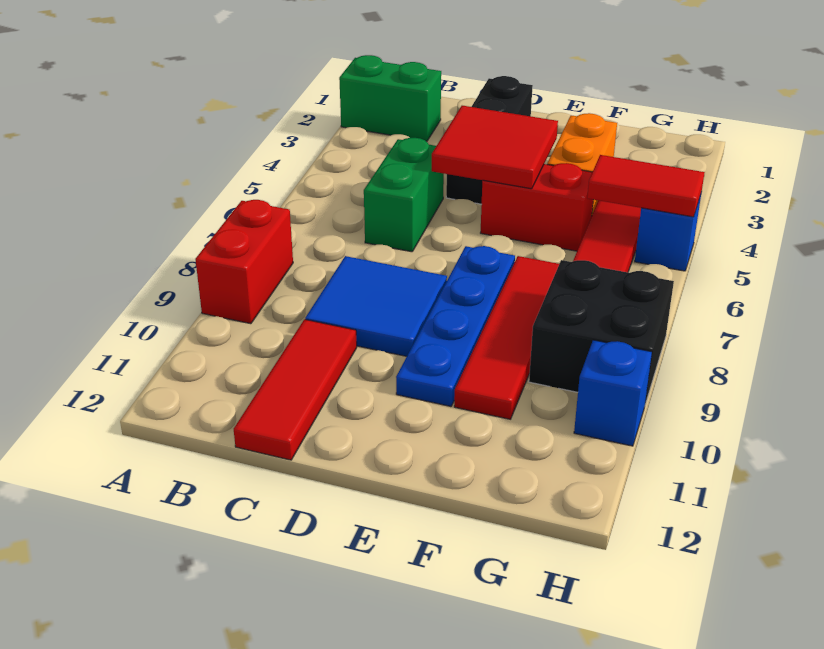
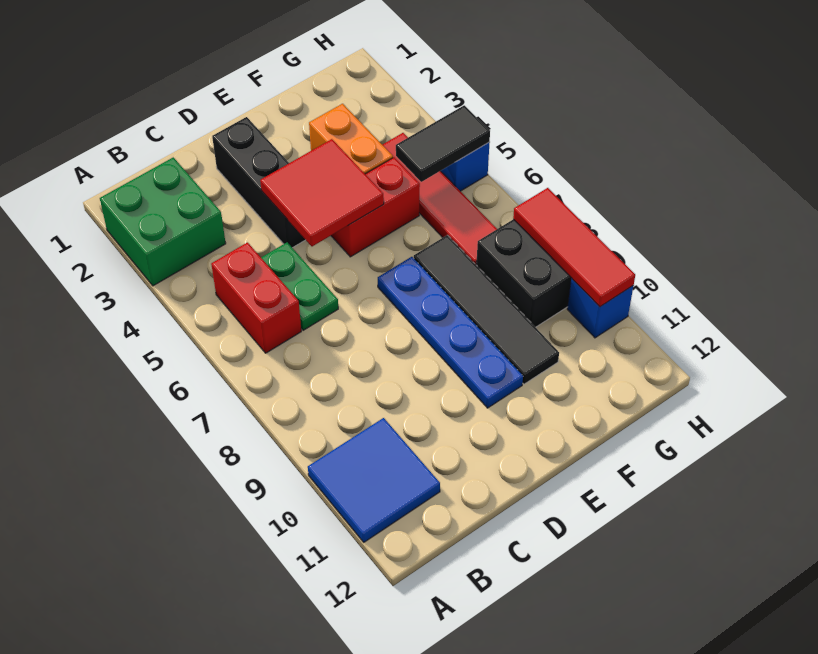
green brick A2:B2 level 1 -> green brick A2:B3 level 1
red brick A8:A9 level 1 -> red brick B5:B6 level 1
green brick C5:C6 level 1 -> green plate C5:C6 level 1
blue tile C8:D9 level 1 -> blue tile A10:B11 level 1
red tile C10:C12 level 1 -> red tile H8:H10 level 2
red tile F7:F10 level 1 -> black tile F7:F10 level 1
red tile G5:H5 level 2 -> black tile G5:H5 level 2

